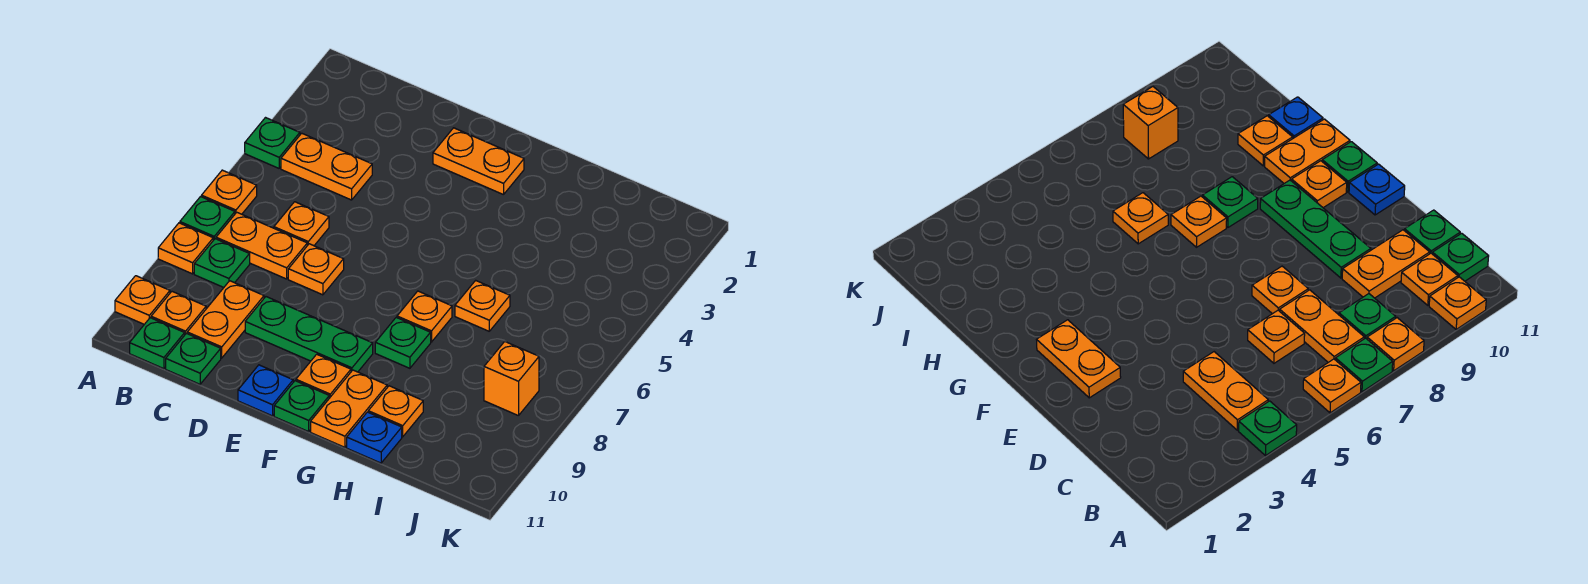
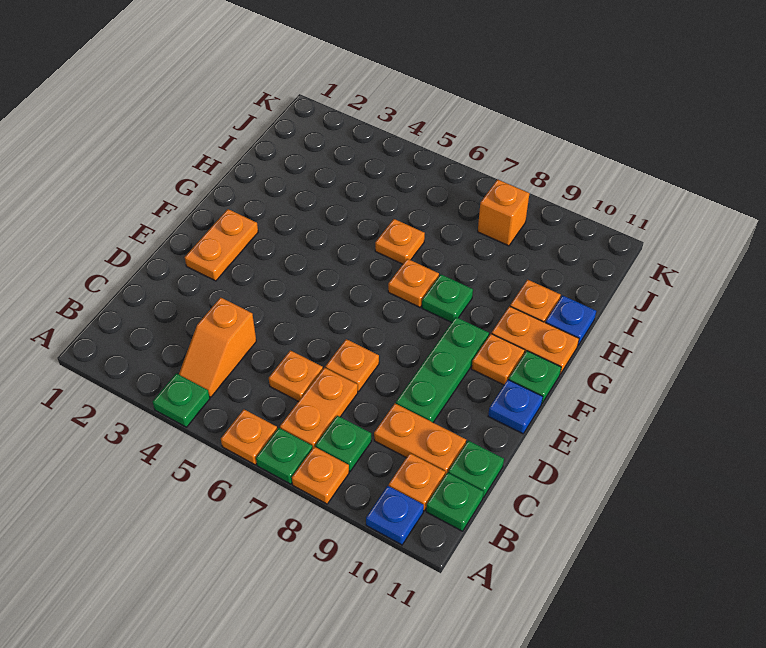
orange plate A10 level 1 -> blue plate A10 level 1
orange plate B4:C4 level 1 -> orange slope B4:C4 level 1 top C

